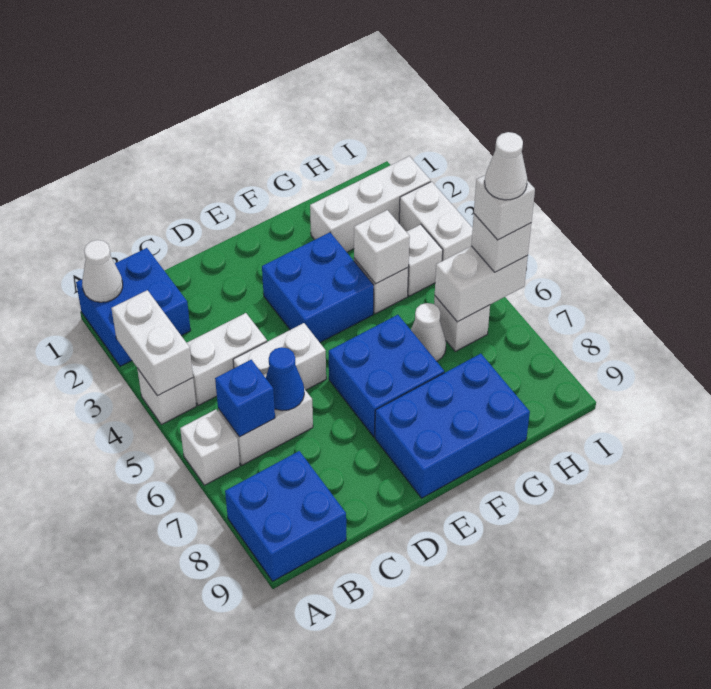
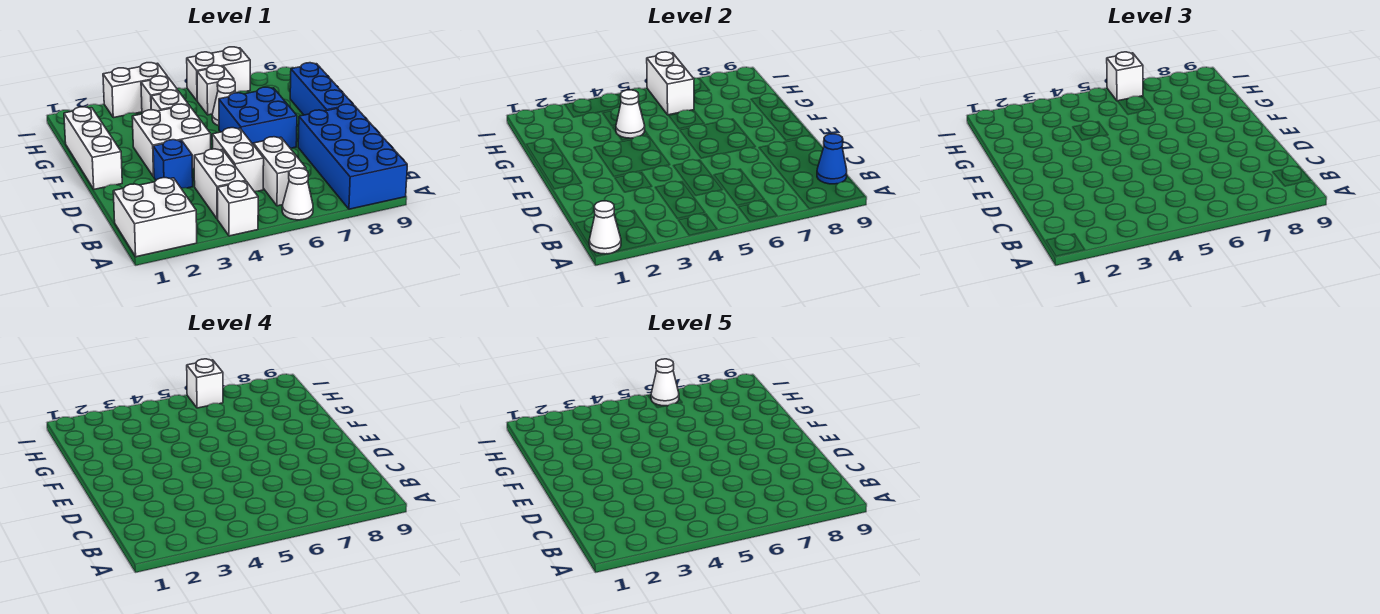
blue brick A1:B2 level 1 -> white brick A1:B2 level 1
white brick A3:A4 level 2 -> white brick I6:I7 level 1
white brick A6 level 1 -> white cone A6 level 1
blue brick A8:B9 level 1 -> blue brick A8:D9 level 1
blue brick B6 level 2 -> blue brick D3 level 1
blue cone C6 level 2 -> blue cone B9 level 2
blue brick E3:F4 level 1 -> white brick E3:F4 level 1
blue brick E8:G9 level 1 -> blue brick E9:G9 level 1
white brick G2:I2 level 1 -> white brick E1:G1 level 1
white brick G4 level 2 -> white cone G4 level 2

